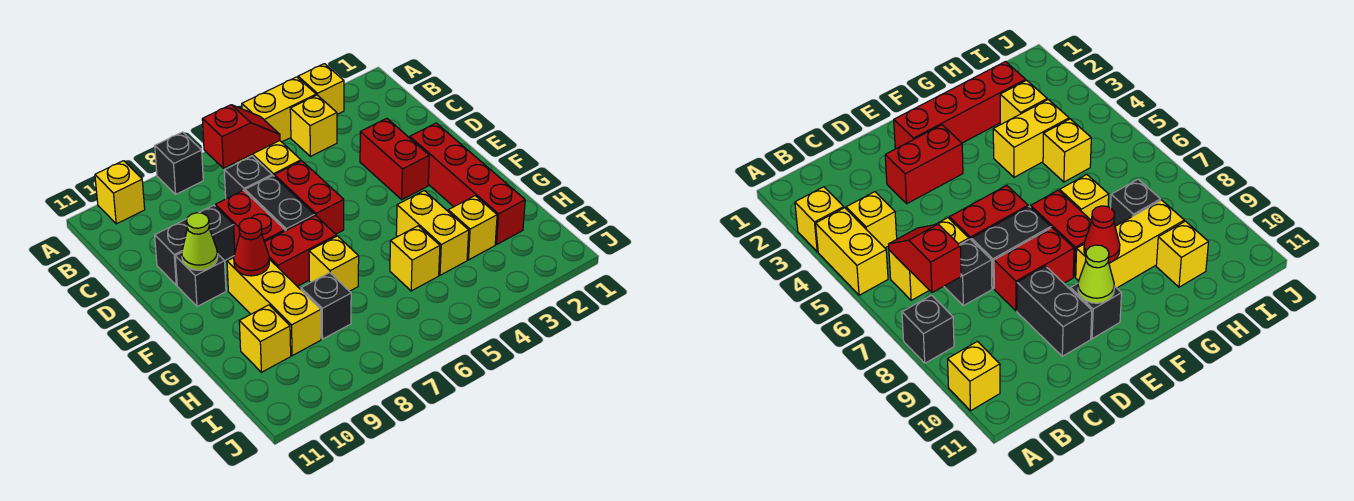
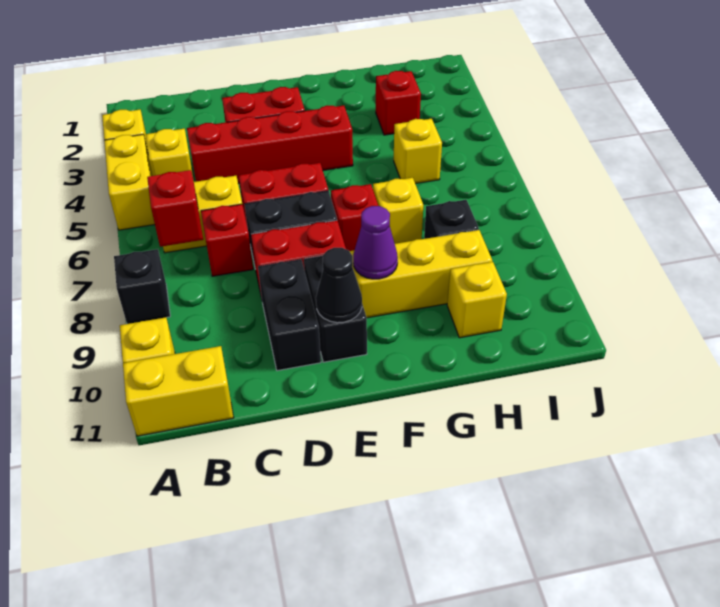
black brick C7 level 1 -> red brick C7 level 1
red brick E2:H2 level 1 -> red brick C4:F4 level 1
black brick E10 level 1 -> black brick E9:E10 level 1
lime cone E10 level 2 -> black cone E10 level 2
red brick F7:F8 level 1 -> red brick F7 level 1
red cone F9 level 2 -> purple cone F9 level 2
yellow brick G4:H4 level 1 -> yellow brick A11:B11 level 1
yellow brick H3 level 1 -> red brick H3 level 1

